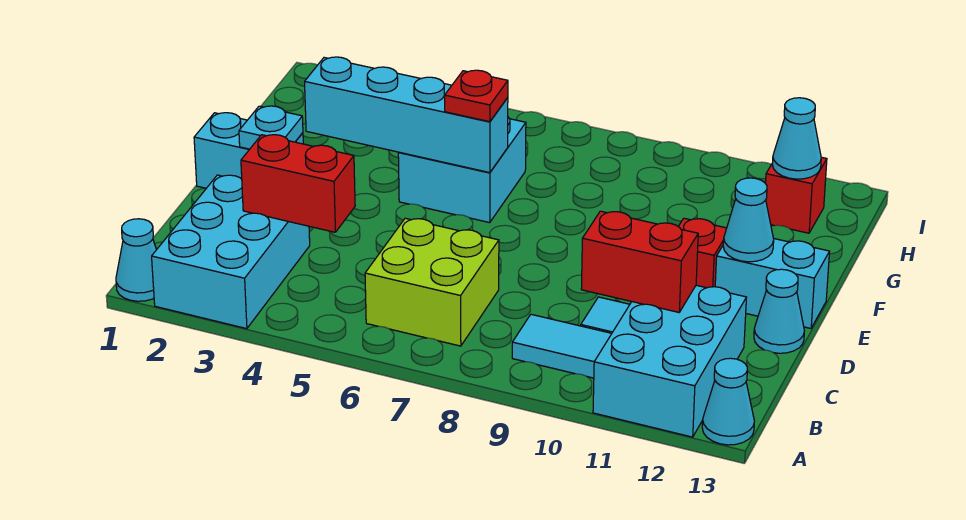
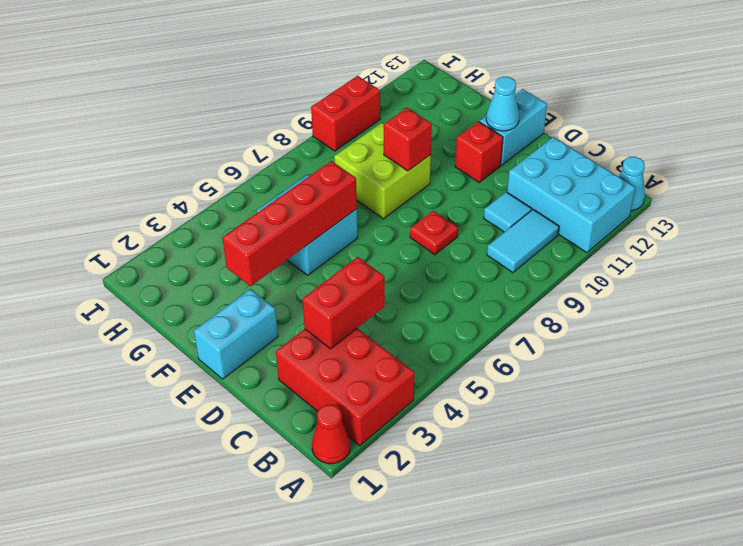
cyan cone A1 level 1 -> red cone A1 level 1
cyan brick A2:C3 level 1 -> red brick A2:C3 level 1
lime brick B6:C7 level 1 -> lime brick F8:G9 level 1
red brick C10:C11 level 2 -> red brick I9:I10 level 1
cyan cone D13 level 1 -> none
cyan plate E2 level 2 -> none
cyan brick F3:F6 level 2 -> red brick F3:F6 level 2
red plate F6 level 3 -> red plate D8 level 1
red brick H12 level 1 -> red brick F9 level 2
cyan cone H12 level 2 -> none

